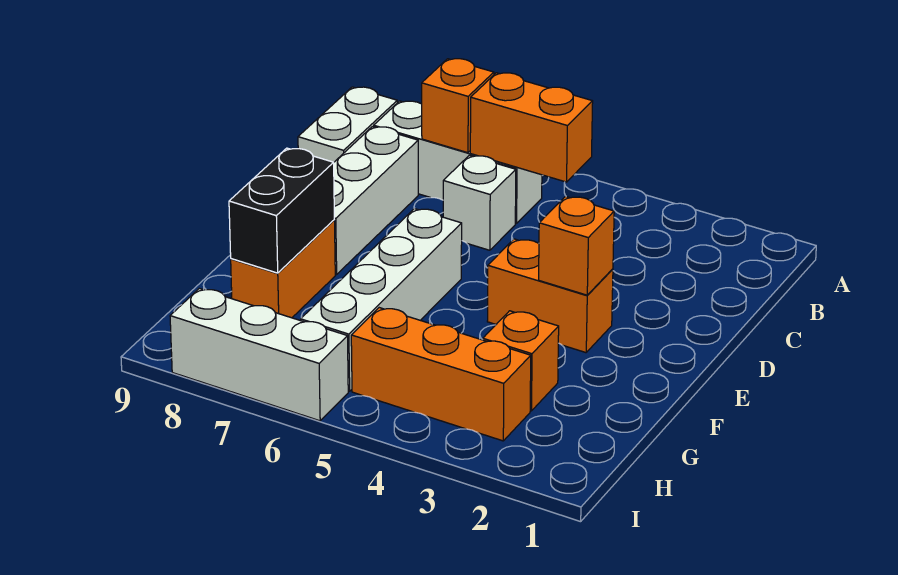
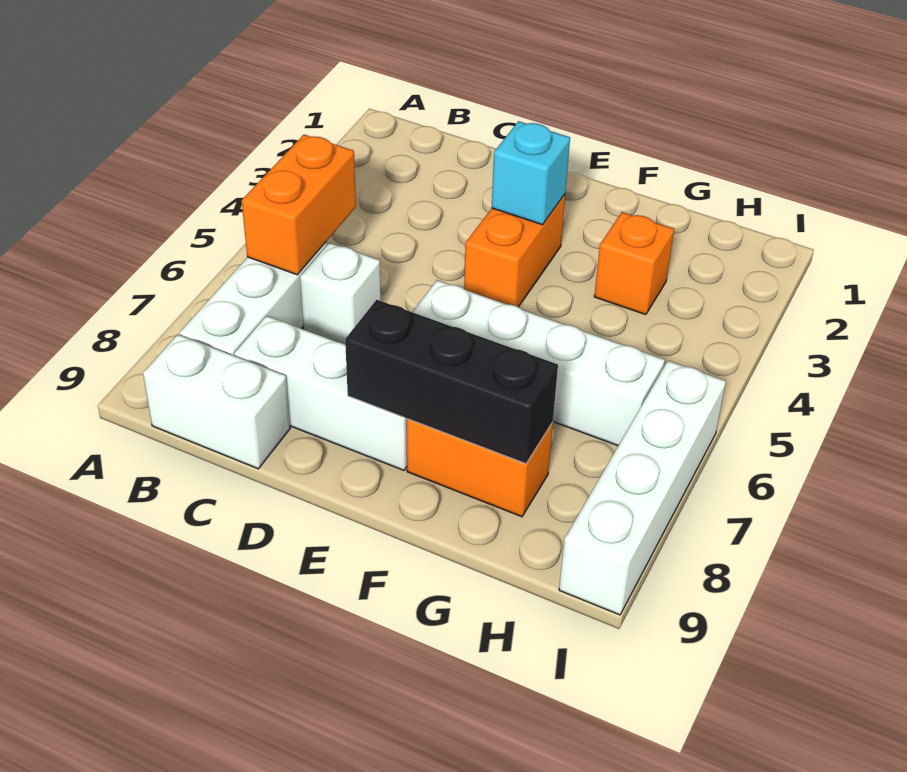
orange brick B7 level 2 -> none
orange brick E3 level 2 -> cyan brick E3 level 2
black brick F8:G8 level 2 -> black brick E8:G8 level 2
orange brick H3:H5 level 1 -> none
white brick I6:I8 level 1 -> white brick I6:I9 level 1

